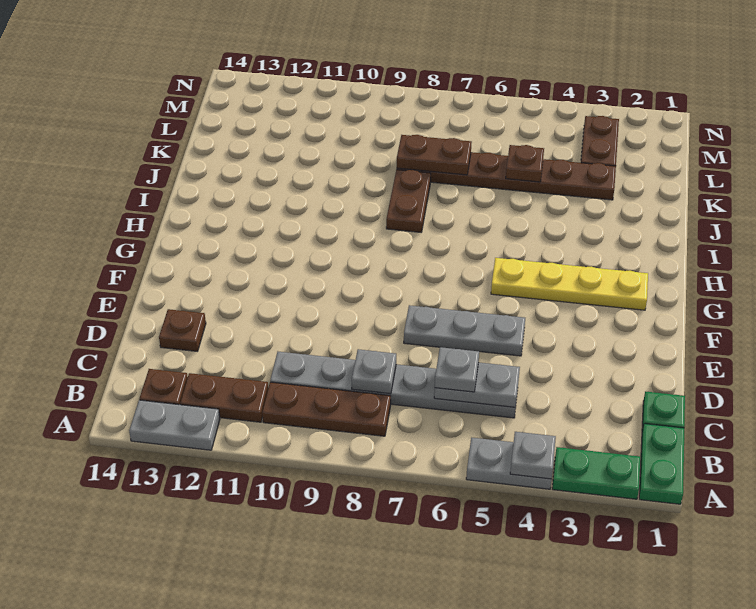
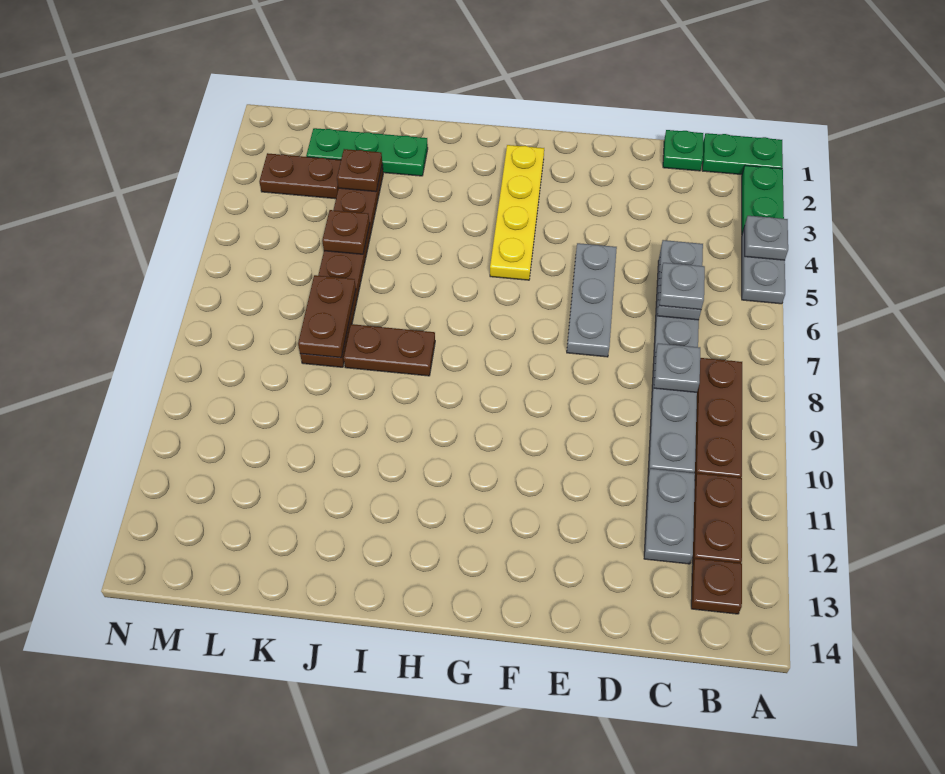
grey plate A12:A13 level 1 -> grey plate C11:C12 level 1
brown plate D13 level 1 -> brown plate K3 level 2
none -> green plate J2:L2 level 1

